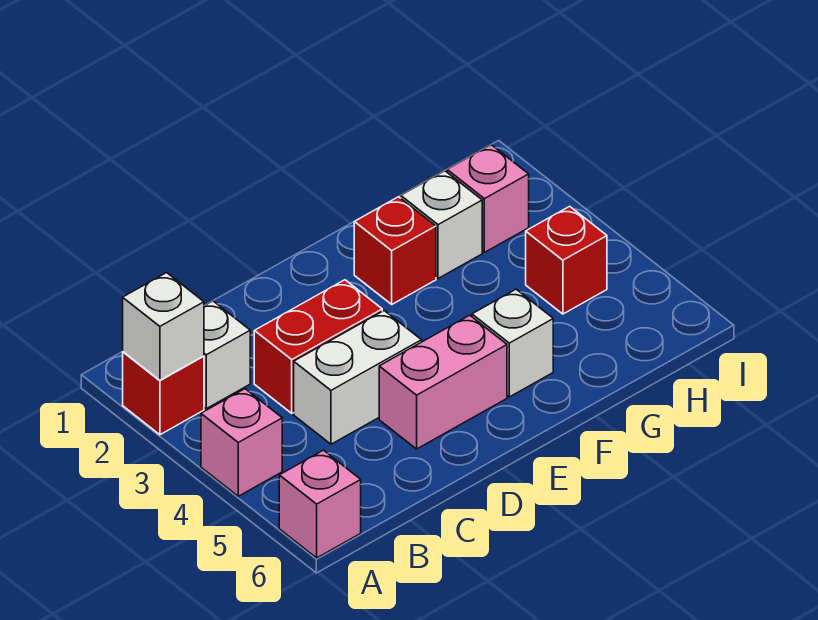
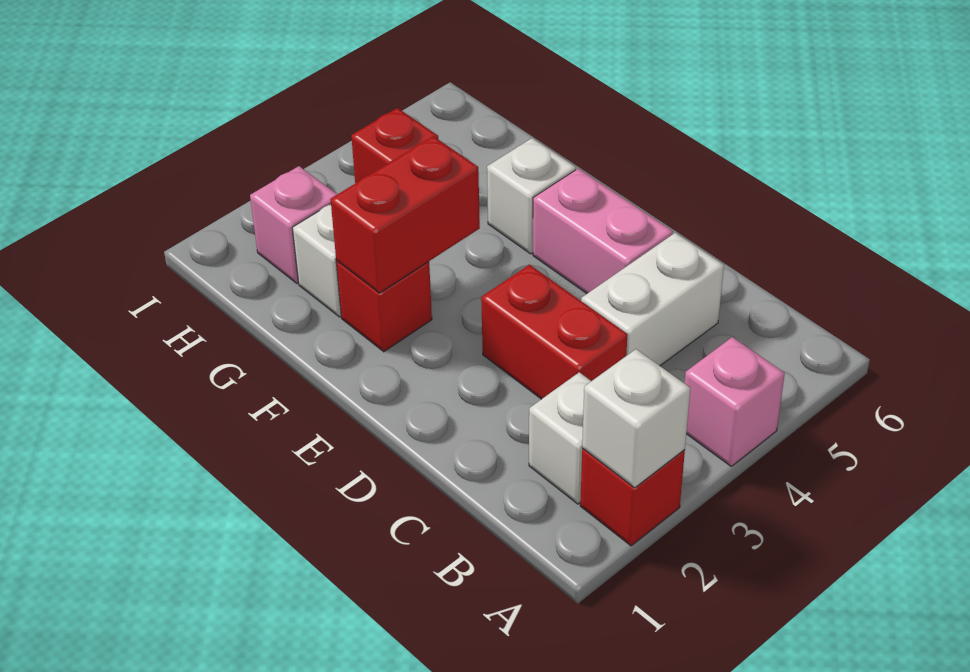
pink brick A6 level 1 -> none
white brick C4:D4 level 1 -> white brick C4:C5 level 1
none -> red brick F2:F3 level 2

